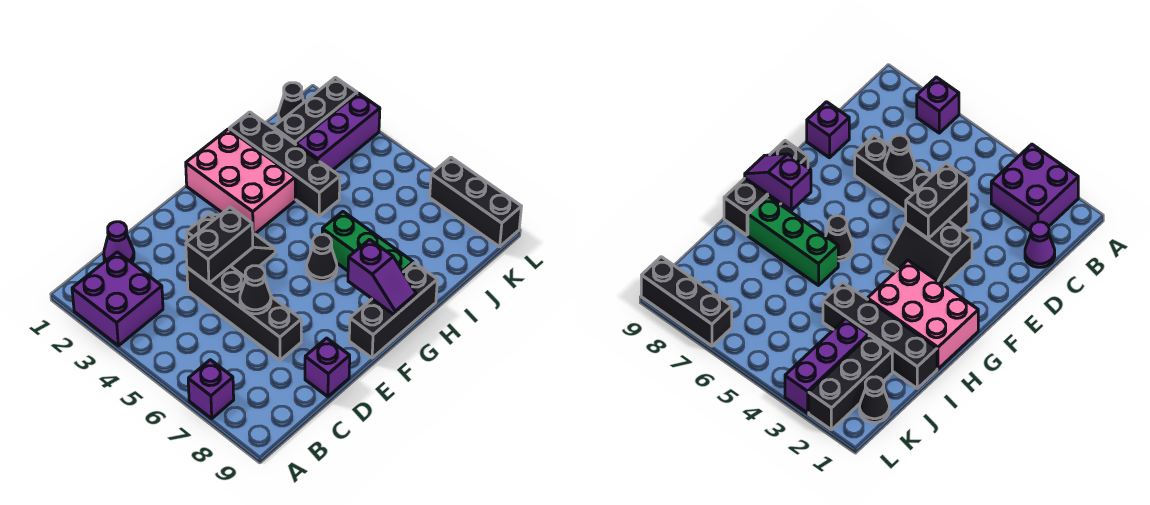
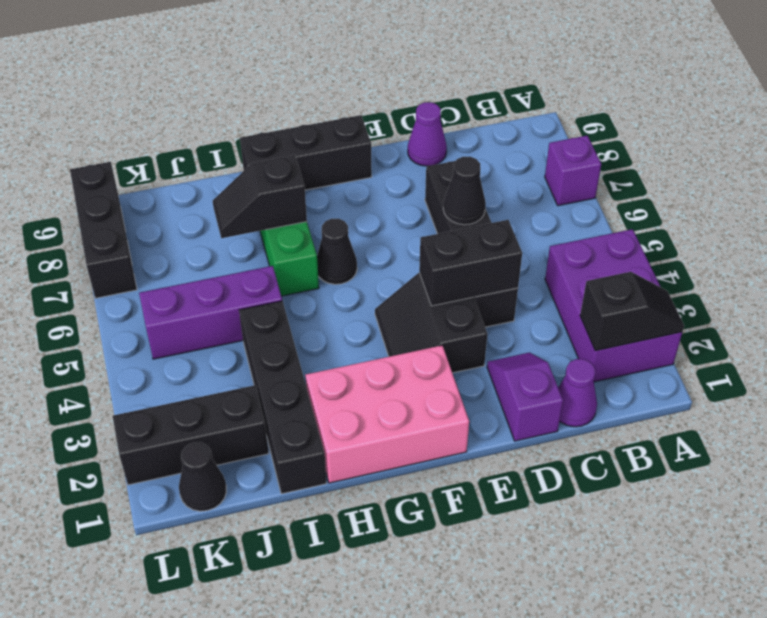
purple brick A2:B3 level 1 -> purple brick A2:B4 level 1
none -> black slope A2:B2 level 2 top B
purple brick D9 level 1 -> purple cone D9 level 1
pink brick G1:H3 level 1 -> pink brick F1:H2 level 1
purple slope G8:G9 level 2 top 8 -> purple slope D1:D2 level 1 top 1
none -> black slope H7:I7 level 2 top H
purple brick J3:L3 level 1 -> purple brick I5:K5 level 1

